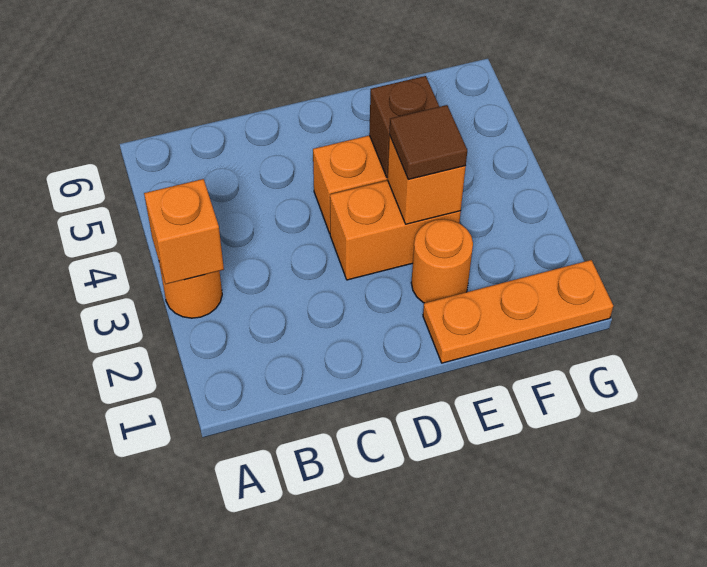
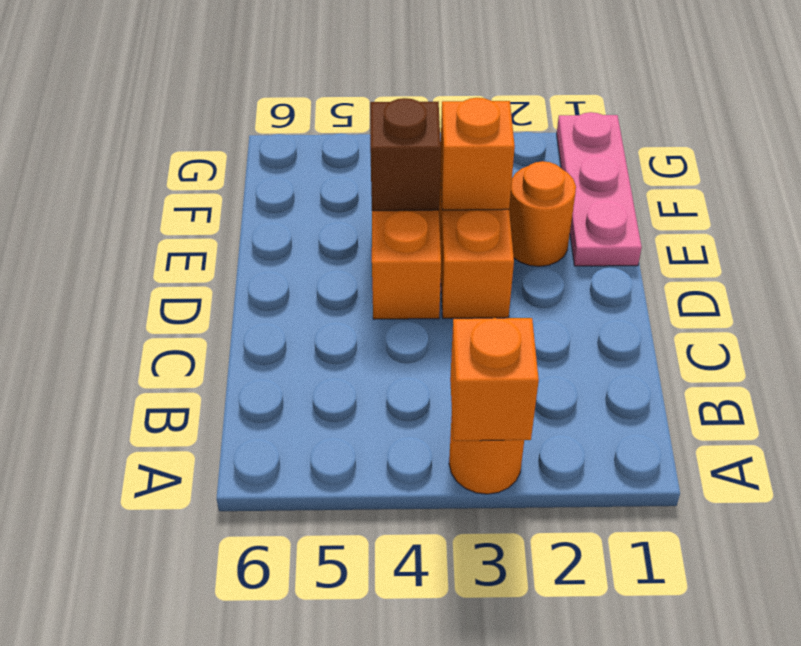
orange plate E1:G1 level 1 -> pink plate E1:G1 level 1
brown tile E3 level 3 -> none

